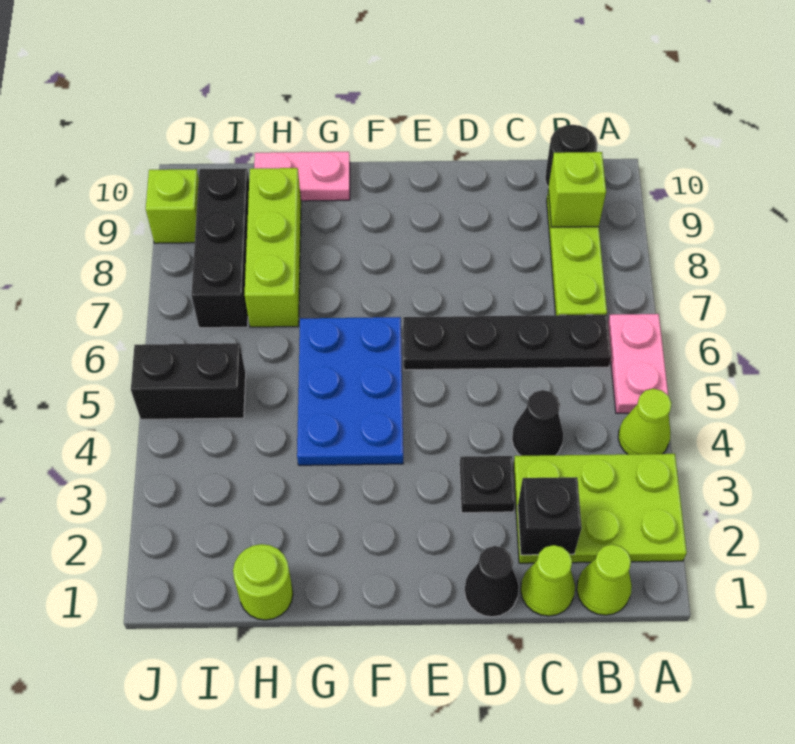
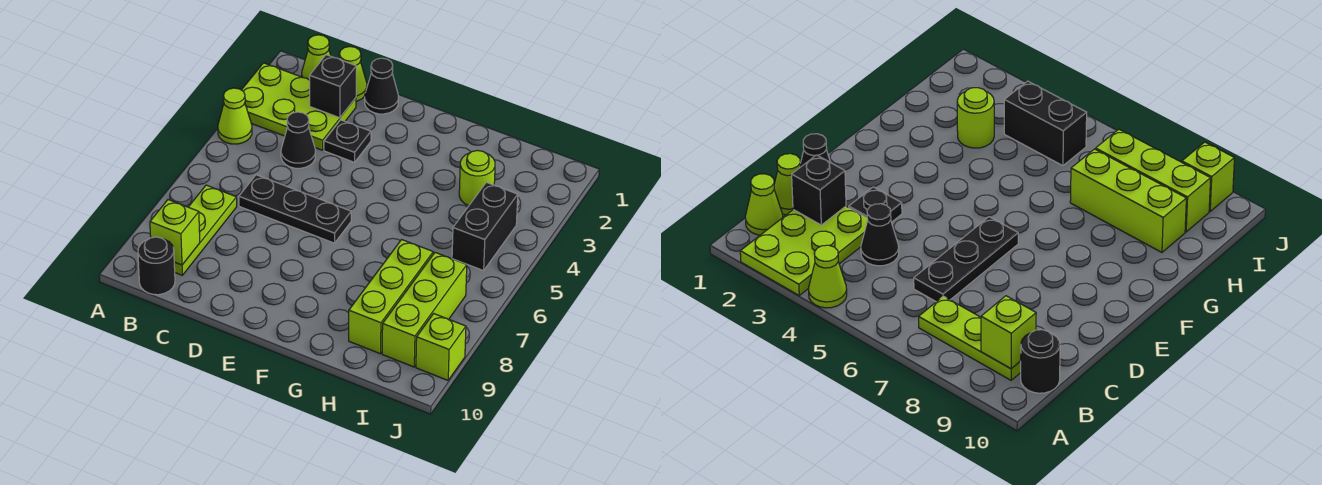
pink plate A5:A6 level 1 -> none
black plate B6:E6 level 1 -> black plate C6:E6 level 1
blue plate F4:G6 level 1 -> none
pink plate G10:H10 level 1 -> none
lime round brick H1 level 1 -> lime round brick H3 level 1
black brick I5:J5 level 1 -> black brick I4:I5 level 1
black brick I7:I9 level 1 -> lime brick I7:I9 level 1

